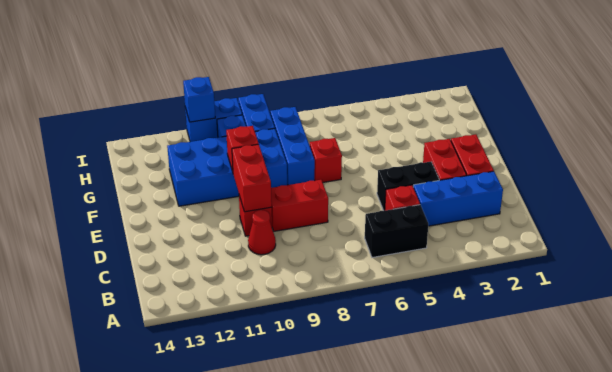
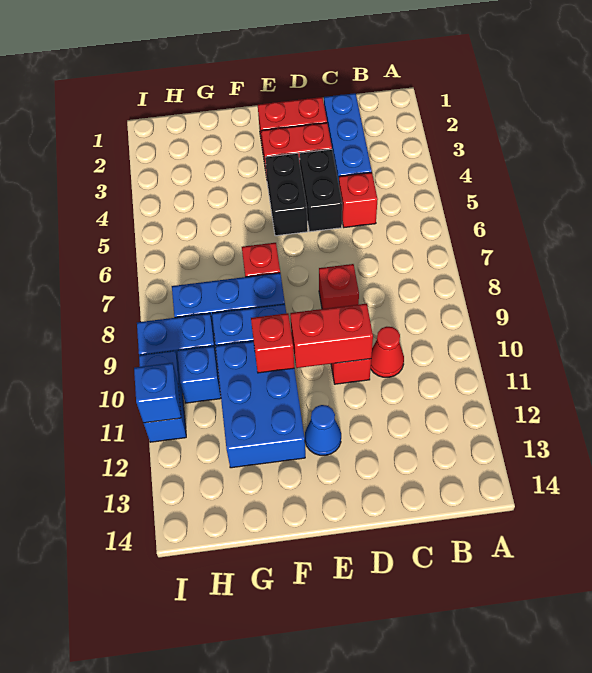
black brick B5:B6 level 1 -> black brick E4:E5 level 1
red brick D8:D9 level 1 -> red brick D8 level 1
none -> blue cone E12 level 1

